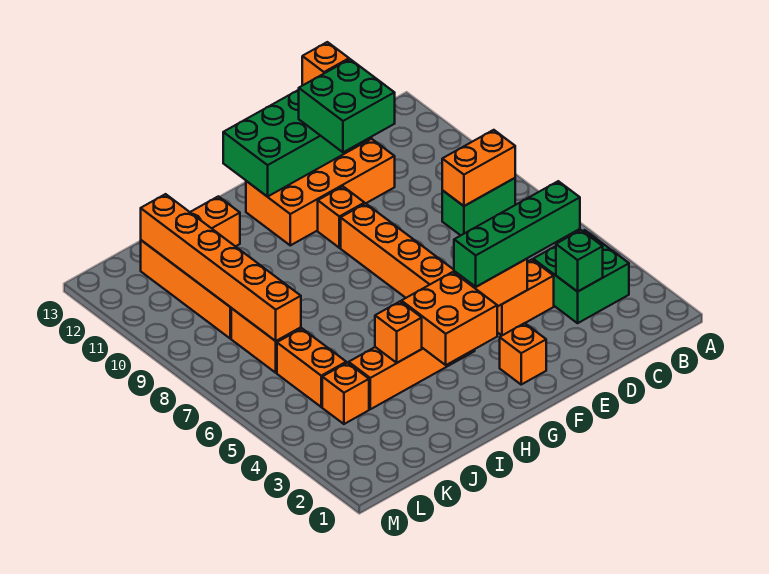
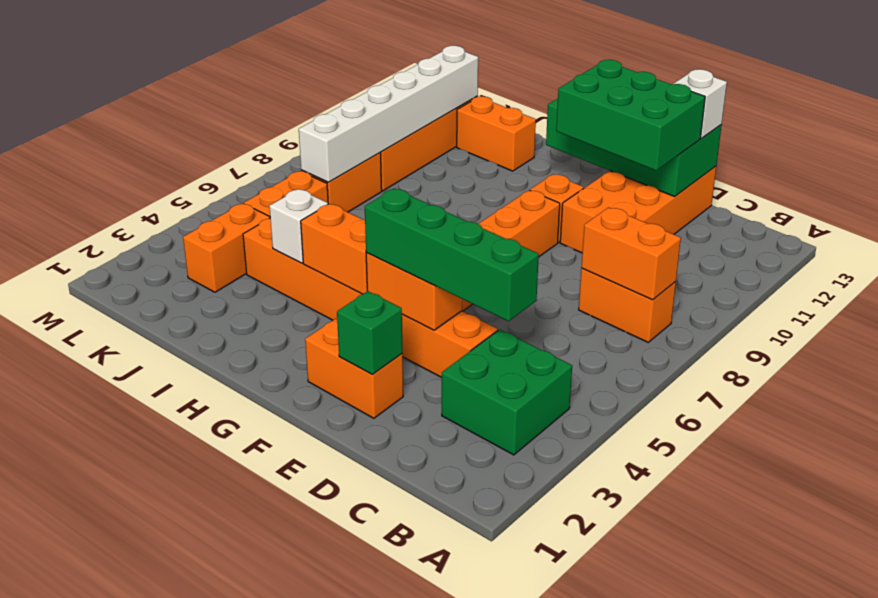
green brick B8:C8 level 1 -> orange brick B8:C8 level 1
green brick C3 level 2 -> green brick E2 level 2
orange brick D11:G12 level 1 -> orange brick D10:E13 level 1
green brick D11:E12 level 3 -> green brick D11:F12 level 3
orange brick D13 level 3 -> white brick D13 level 3
orange brick F2 level 1 -> orange brick E2:F2 level 1
orange brick G3:H4 level 2 -> orange brick G4:H4 level 2
orange brick I4 level 2 -> white brick I4 level 2
orange brick K4 level 1 -> orange brick K3:K4 level 1
orange brick K7:K12 level 2 -> white brick K7:K12 level 2

